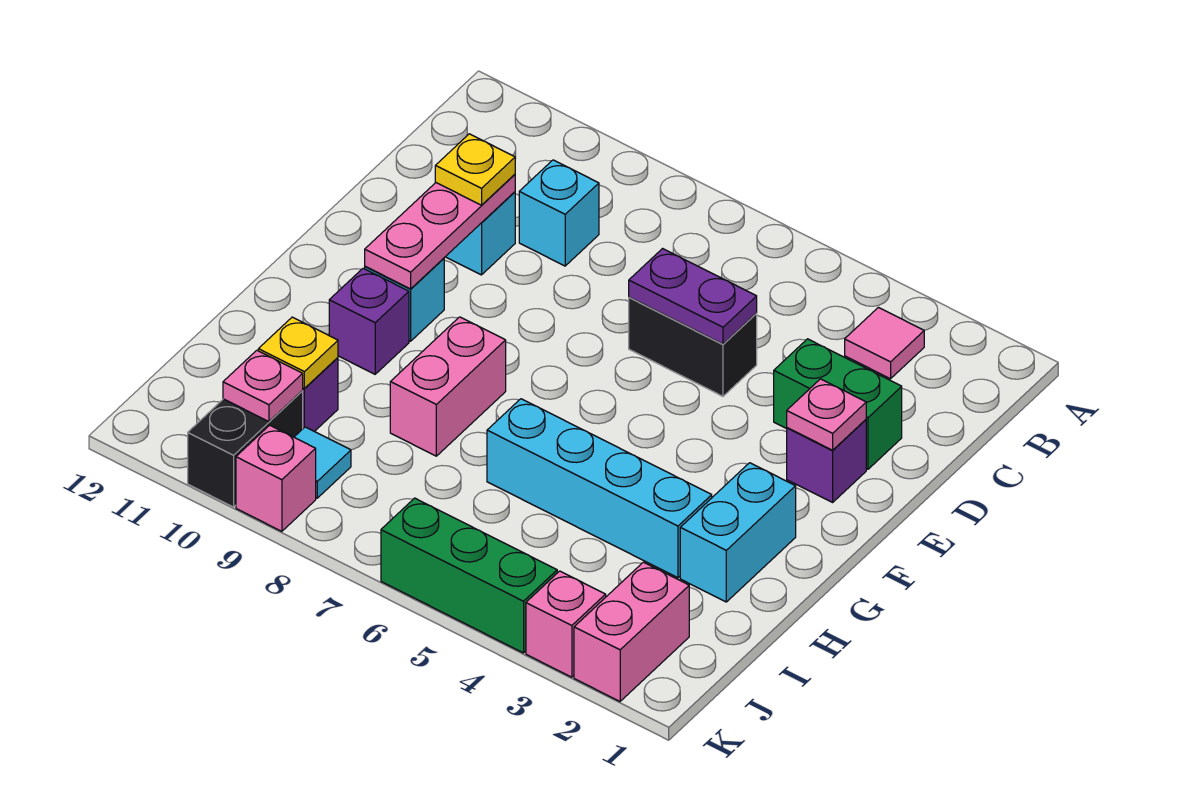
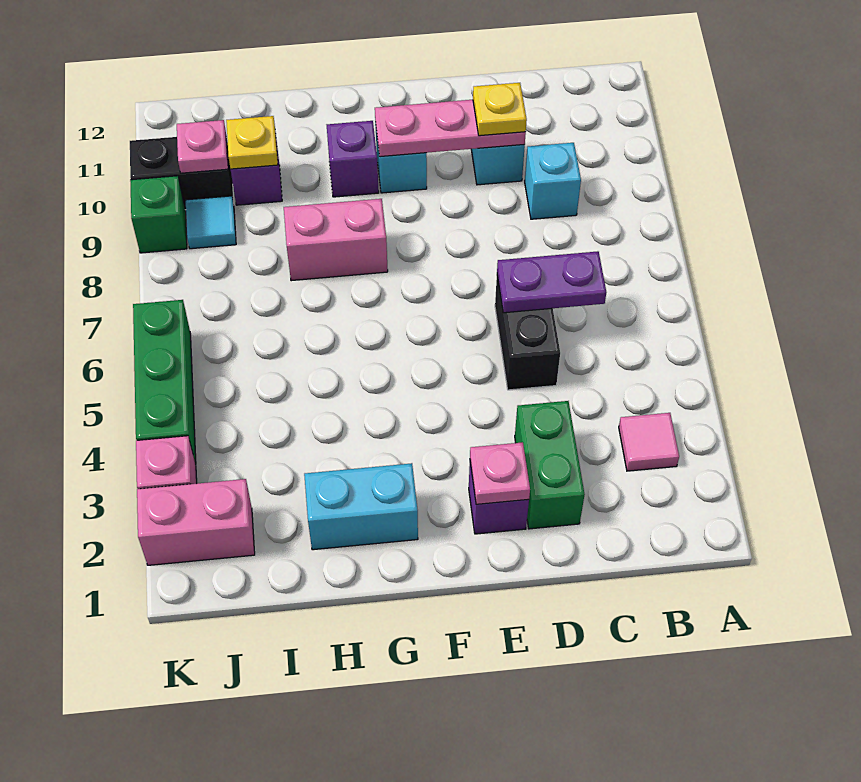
purple plate D5:D6 level 2 -> purple plate C6:D6 level 2
cyan brick H3:H6 level 1 -> none
pink brick K9 level 1 -> green brick K9 level 1

